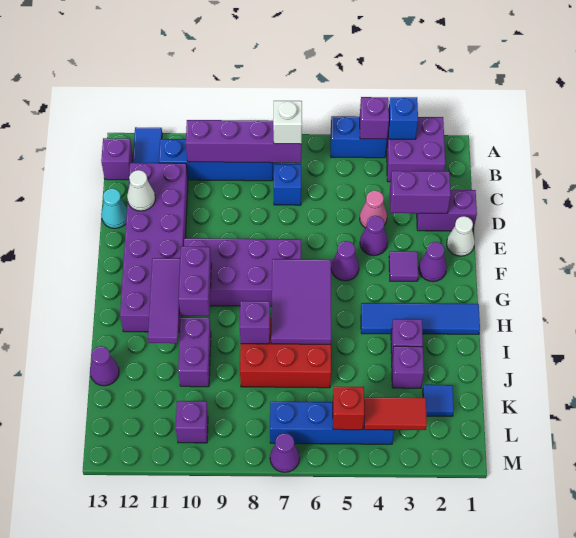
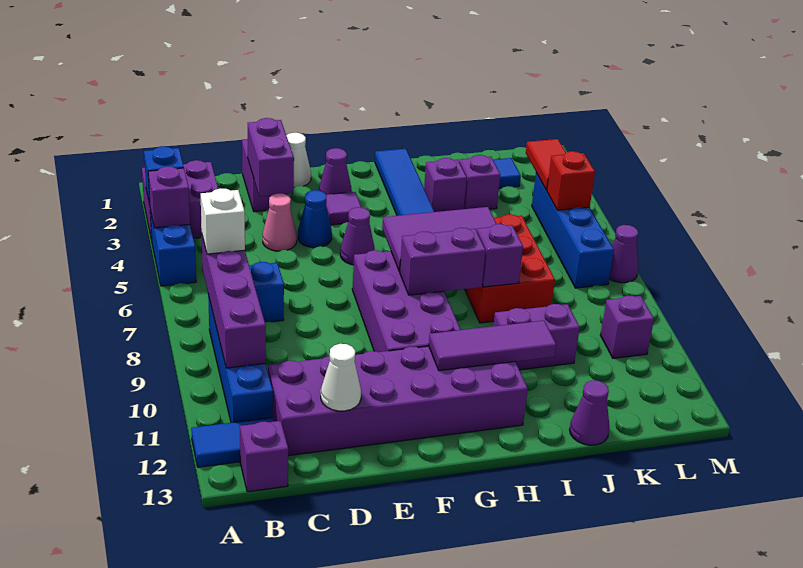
cyan cone D13 level 1 -> none
purple cone E4 level 1 -> blue cone E4 level 1
purple brick G10:H10 level 2 -> purple brick G8:H8 level 2

